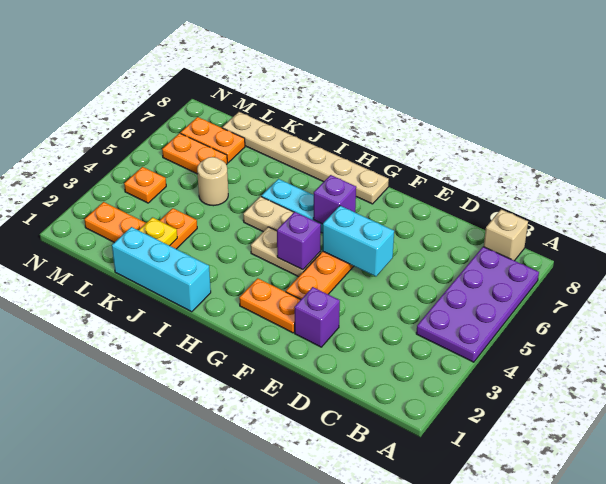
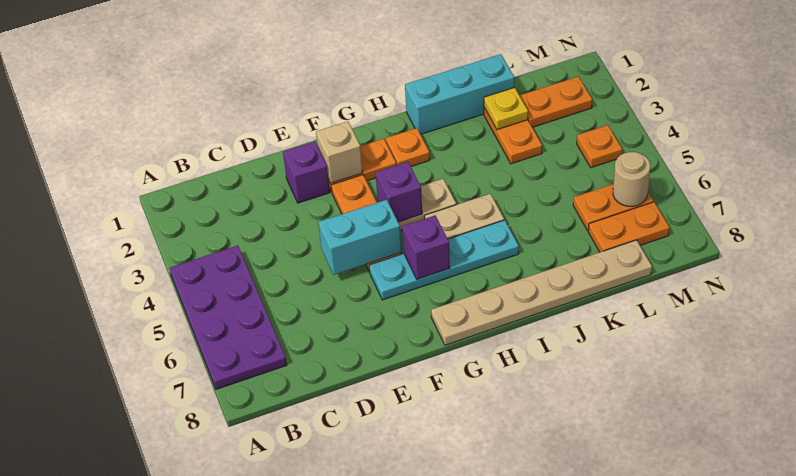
tan brick B8 level 1 -> tan brick F2 level 2
none -> orange plate H2 level 1
tan round brick K5 level 1 -> tan round brick M6 level 2

